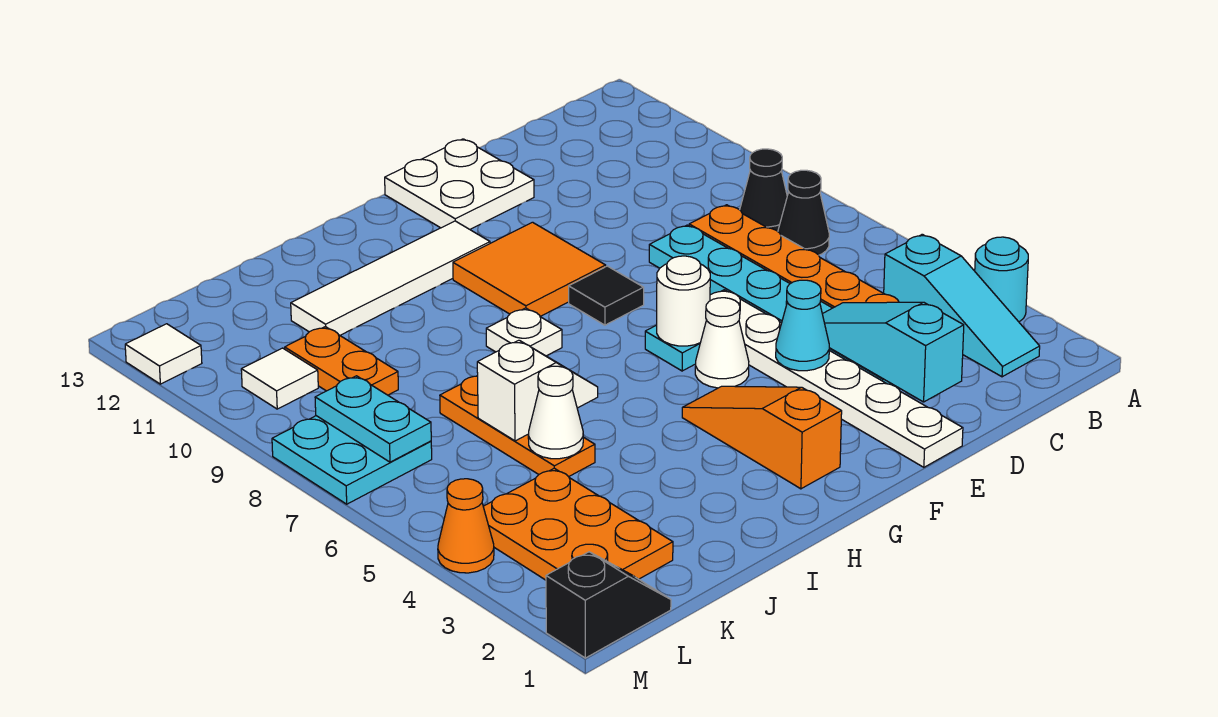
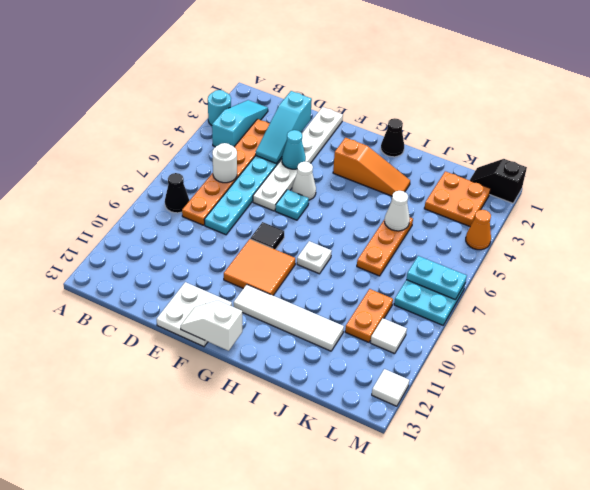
black cone B7 level 1 -> black cone H1 level 1
white round brick F6 level 2 -> white round brick C6 level 2
orange slope G2:G4 level 1 top 2 -> orange slope G3:I3 level 1 top G
white slope I6:J6 level 2 top J -> white slope F13:G13 level 2 top G
orange plate K2:L4 level 1 -> orange plate K2:L3 level 1
cyan plate L7:L8 level 2 -> cyan plate L7:M7 level 2

